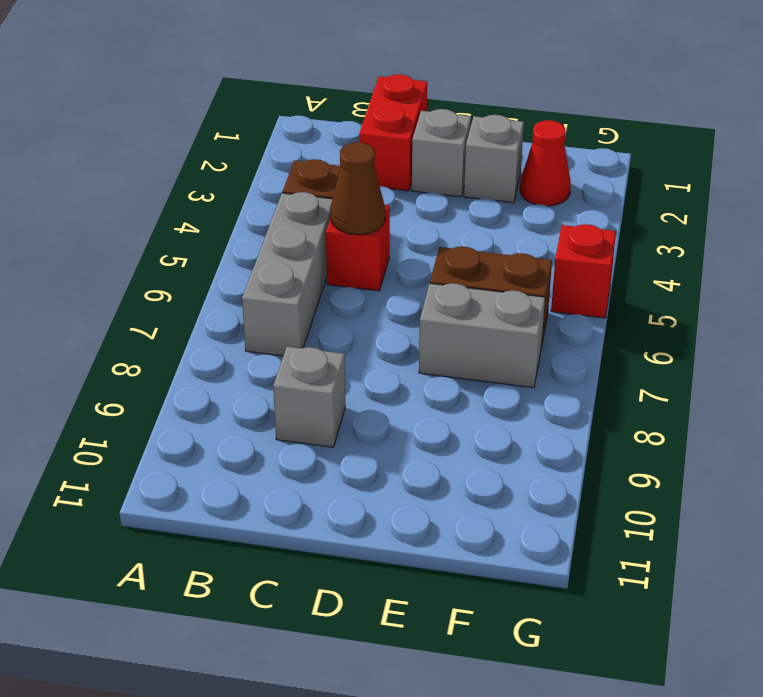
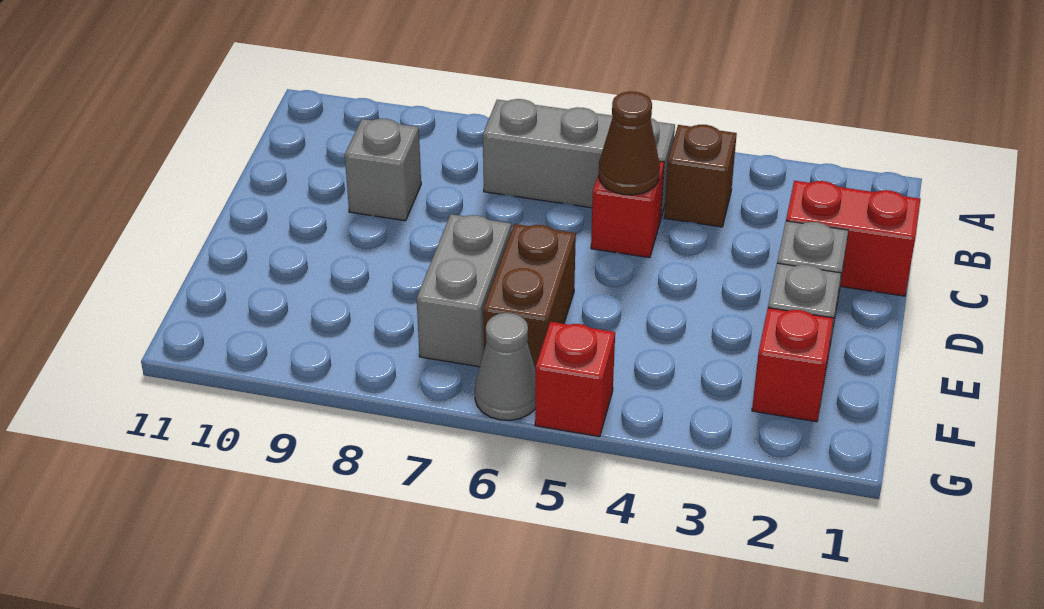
red cone F2 level 1 -> red brick F2 level 1
none -> grey cone G6 level 1

